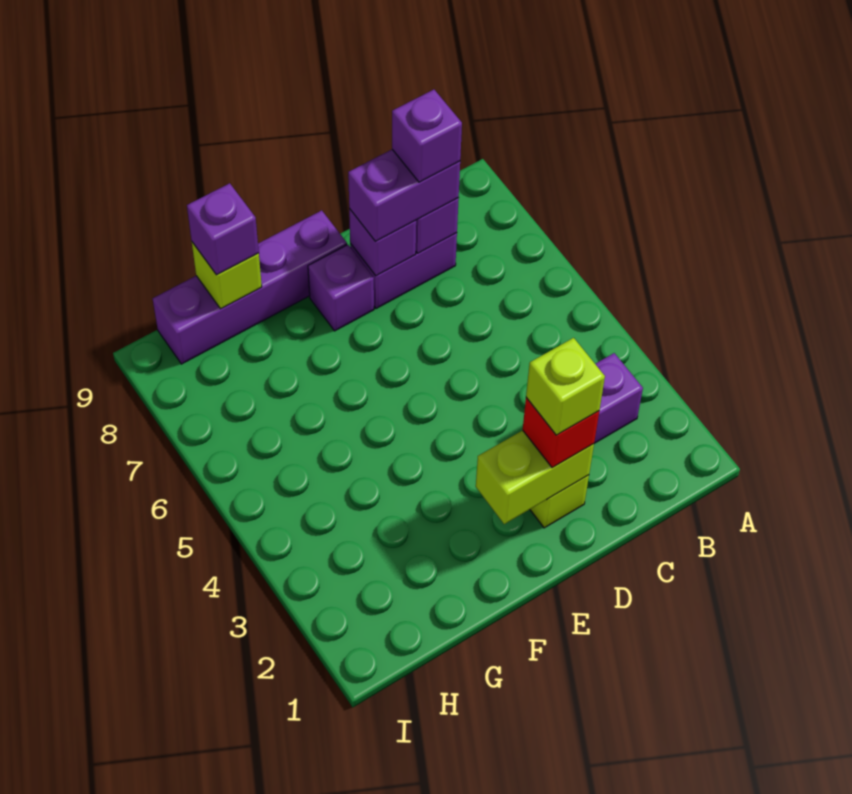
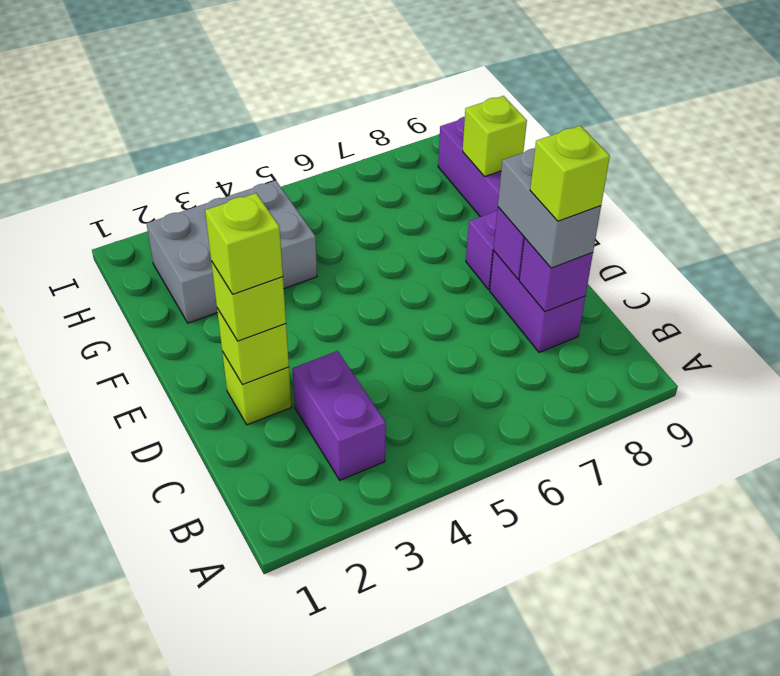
purple brick C8:D8 level 3 -> grey brick C8:D8 level 3
purple brick C8 level 4 -> lime brick C8 level 4
lime brick D2:E2 level 2 -> lime brick D2 level 2
red brick D2 level 3 -> lime brick D2 level 3
none -> grey brick G2:H4 level 1
purple brick G9 level 3 -> none

